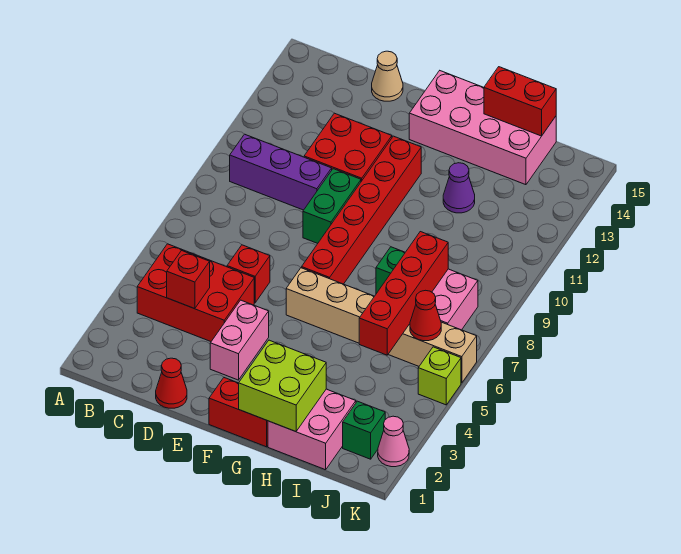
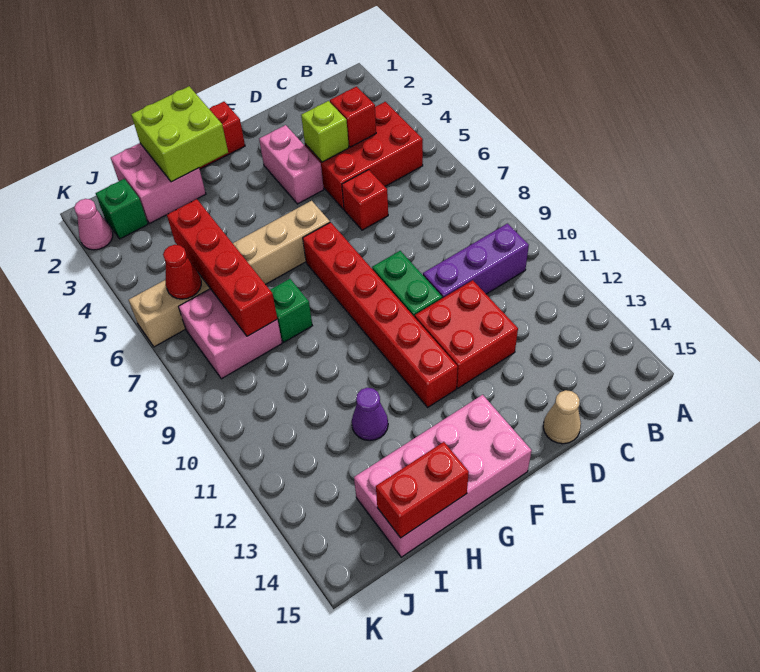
red cone D1 level 1 -> none
lime brick K5 level 1 -> lime brick D4 level 2

